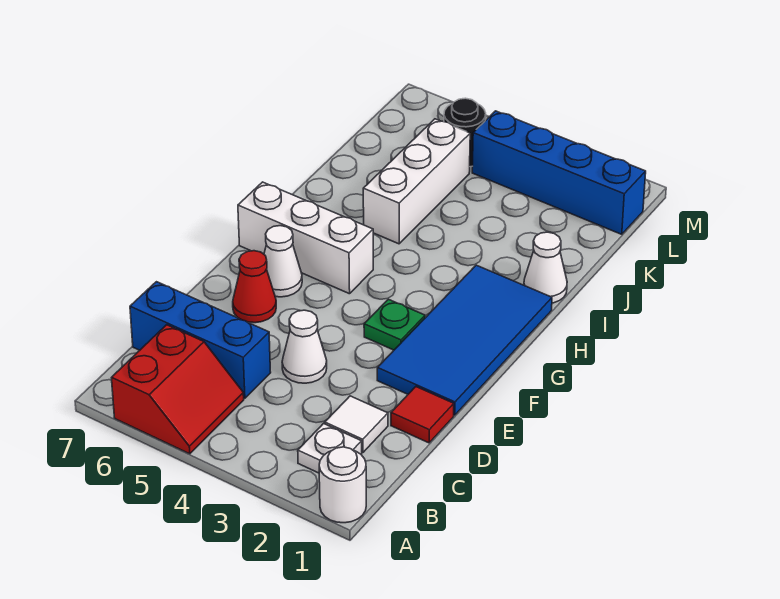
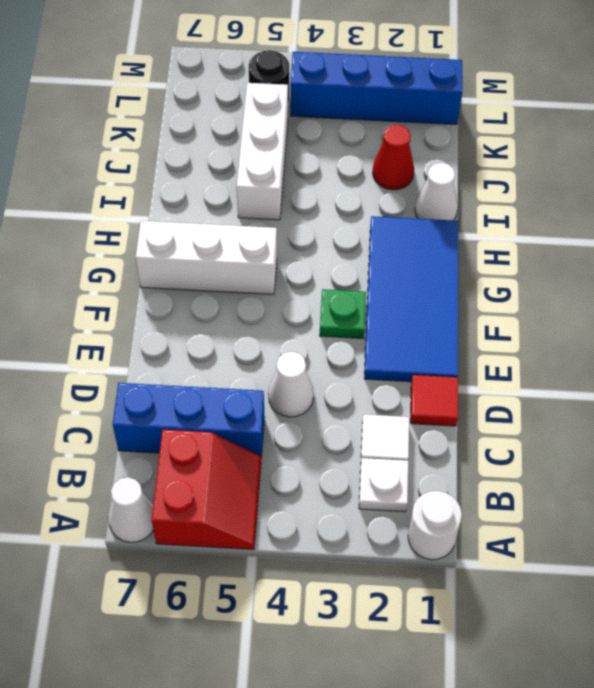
red cone E6 level 1 -> red cone J2 level 1
white cone F6 level 1 -> white cone A7 level 1

